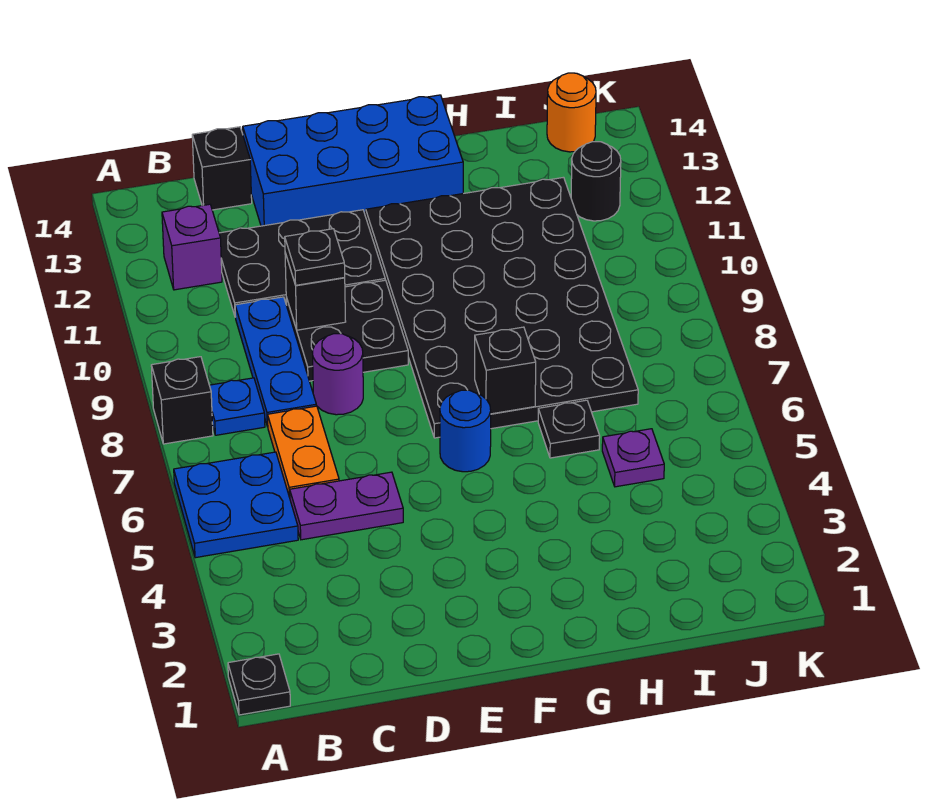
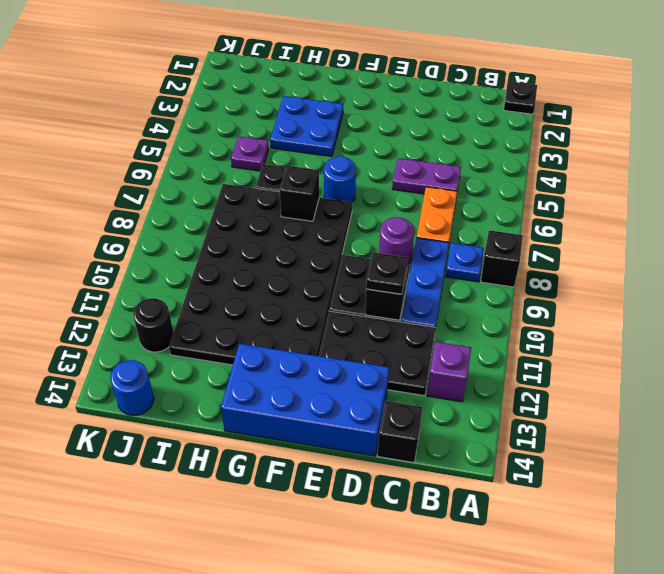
blue plate A5:B6 level 1 -> blue plate G3:H4 level 1
orange round brick J14 level 1 -> blue round brick J14 level 1

